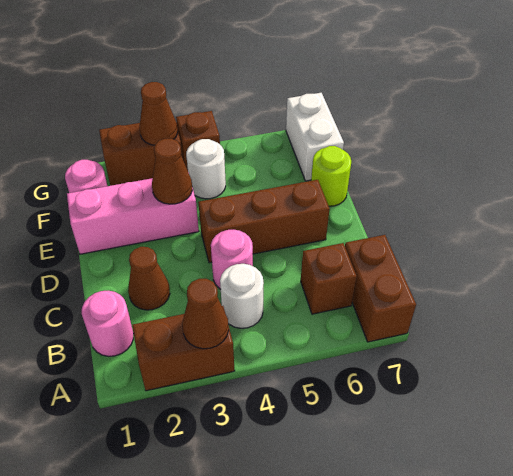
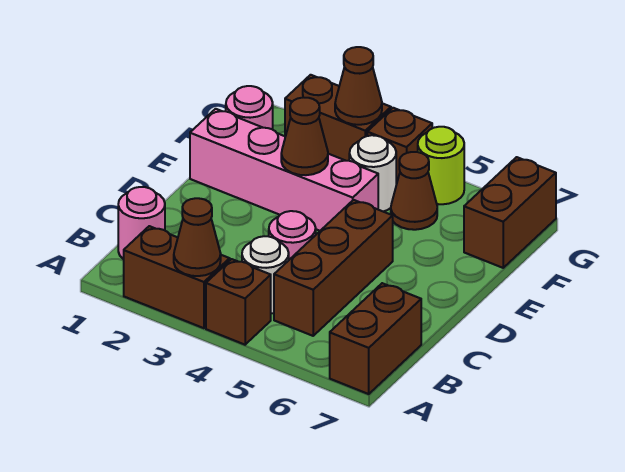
brown brick B6 level 1 -> brown brick A4 level 1
brown cone C2 level 1 -> brown cone F5 level 1
brown brick D4:D6 level 1 -> brown brick B5:D5 level 1
pink brick E1:E3 level 1 -> pink brick E1:E4 level 1
lime round brick E7 level 1 -> lime round brick G5 level 1
white brick F7:G7 level 1 -> brown brick F7:G7 level 1

